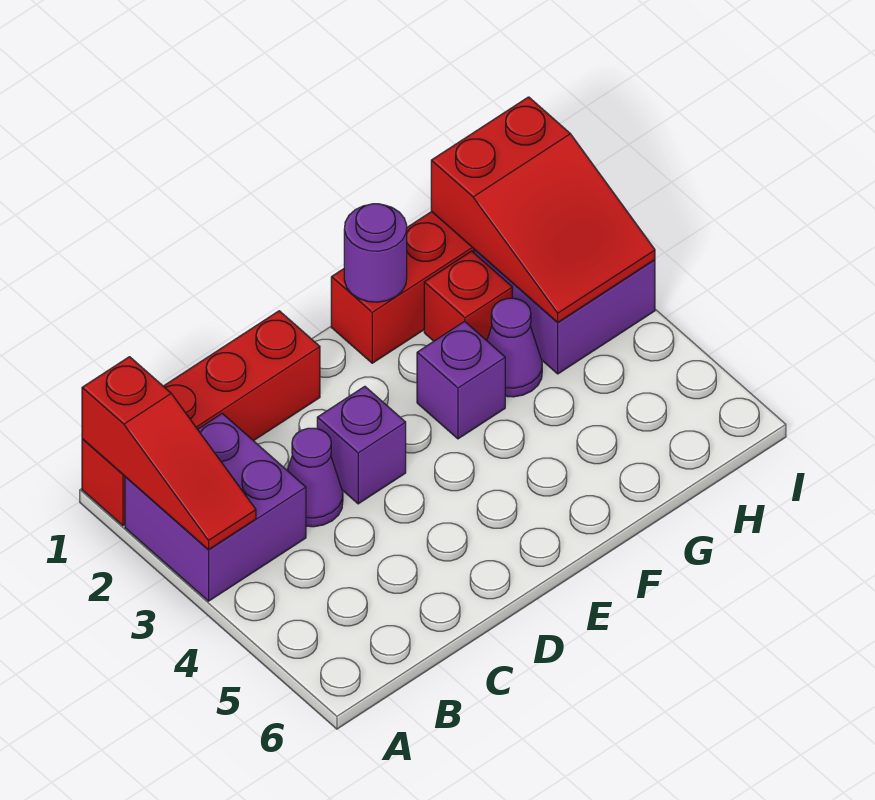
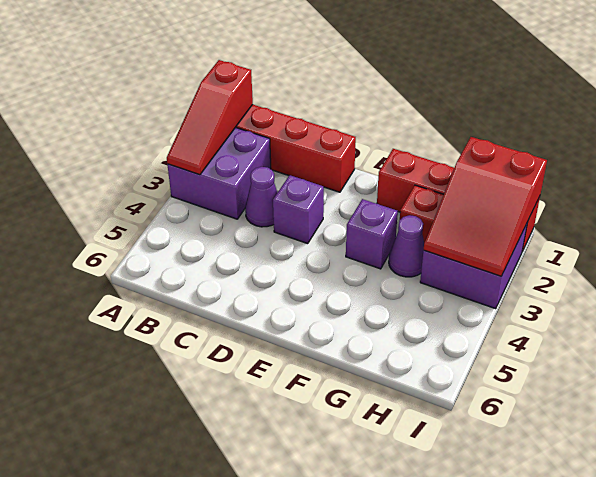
purple round brick F1 level 2 -> none

